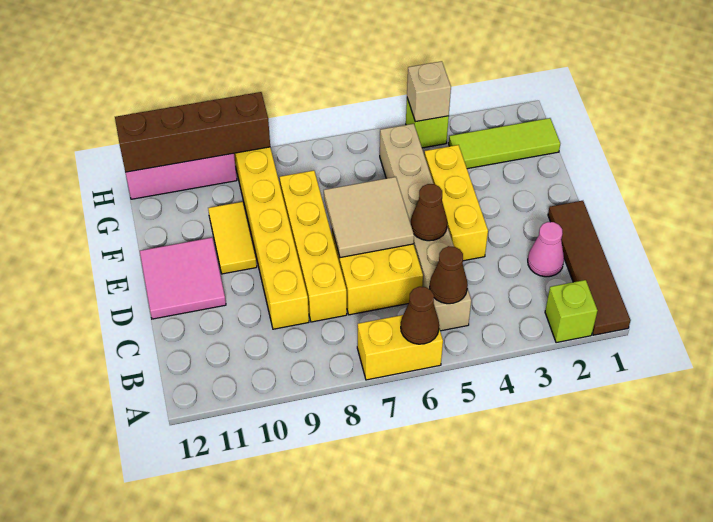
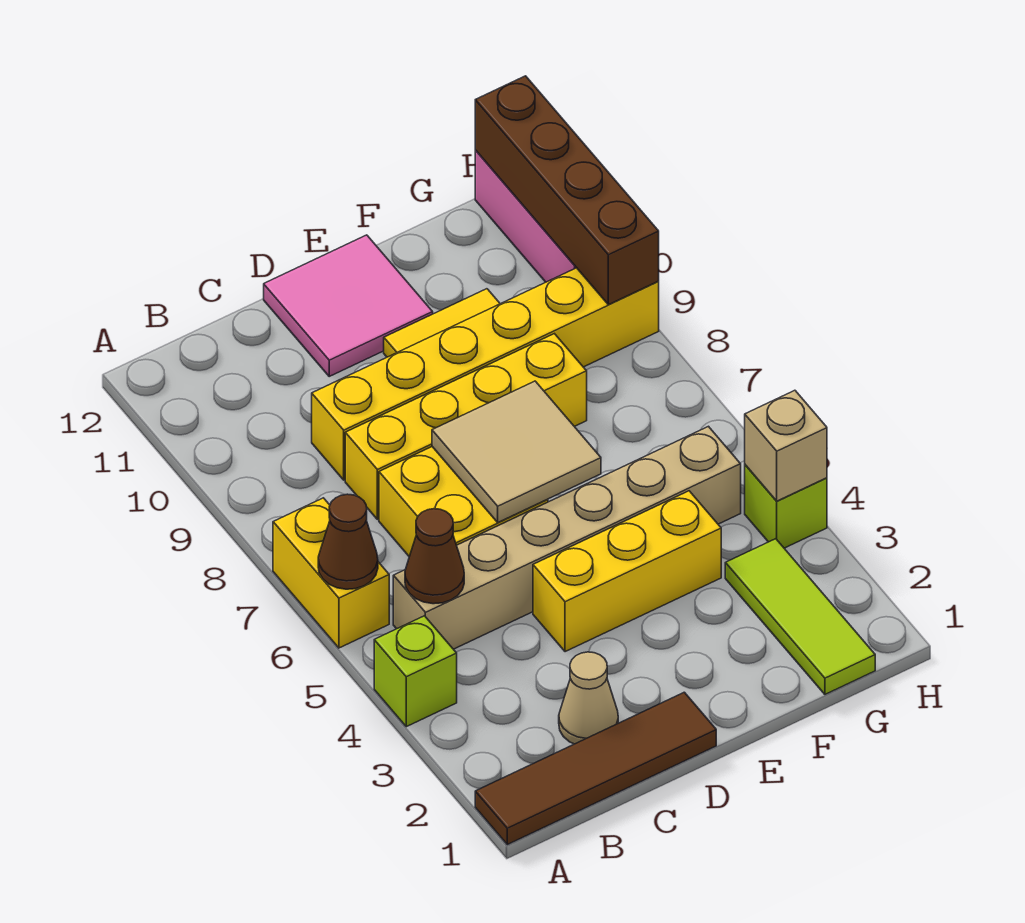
lime brick A2 level 1 -> lime brick A4 level 1
pink cone C2 level 1 -> tan cone C2 level 1
brown cone D5 level 2 -> none

